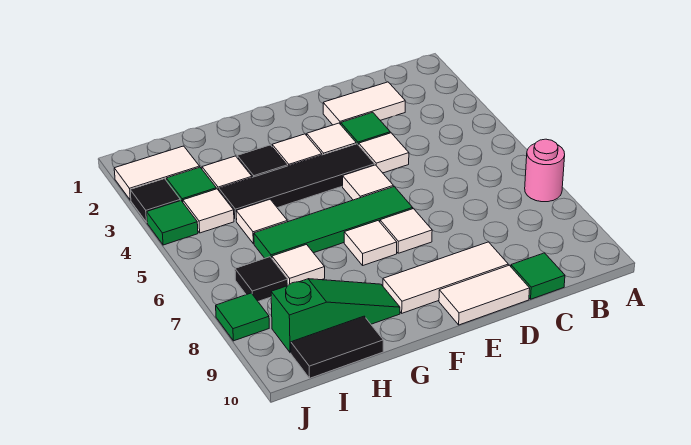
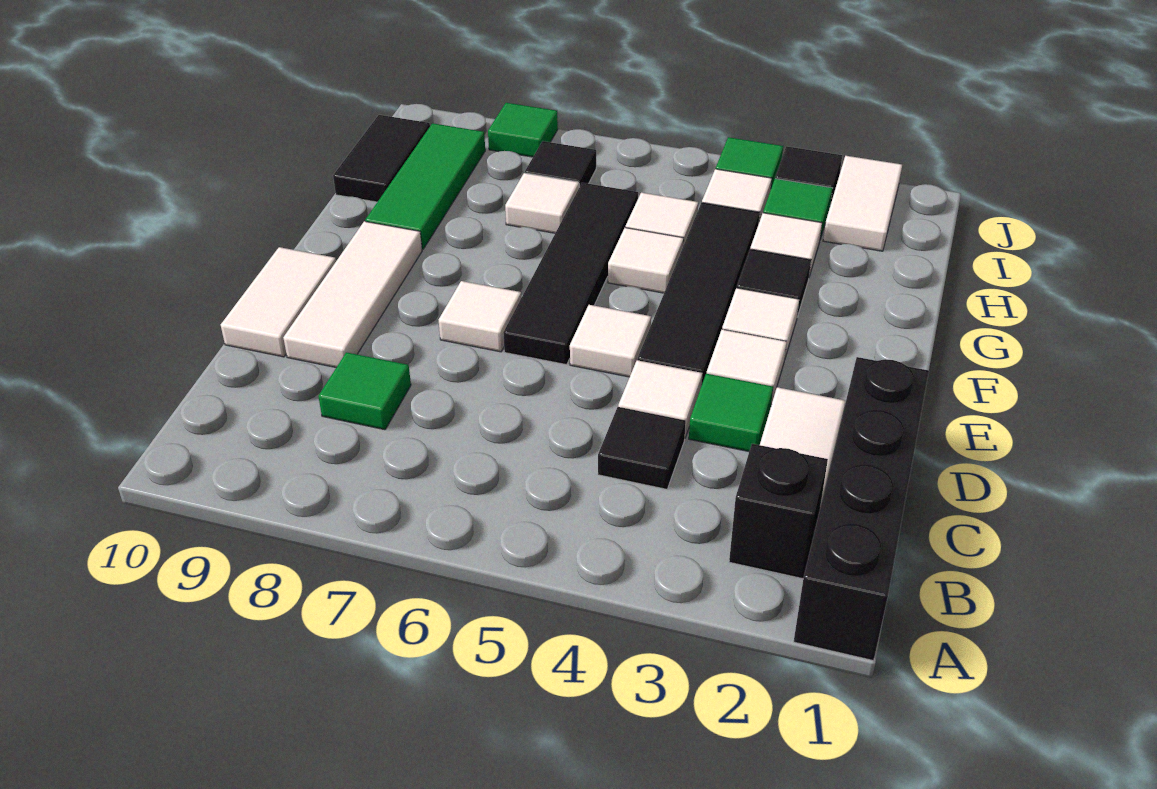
none -> black brick A1:D1 level 1
pink round brick A7 level 1 -> none
none -> black brick B2 level 1
none -> black tile C4 level 1
green tile C10 level 1 -> green tile C8 level 1
green tile E6:H6 level 1 -> black tile E6:H6 level 1
white tile F7 level 1 -> white tile G5 level 1
green slope G9:I9 level 1 top I -> green tile G9:I9 level 1

